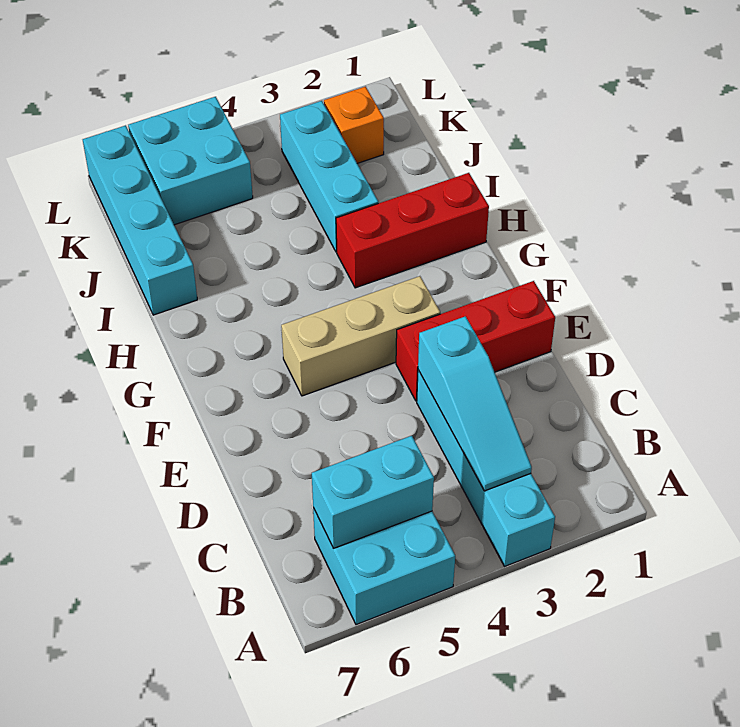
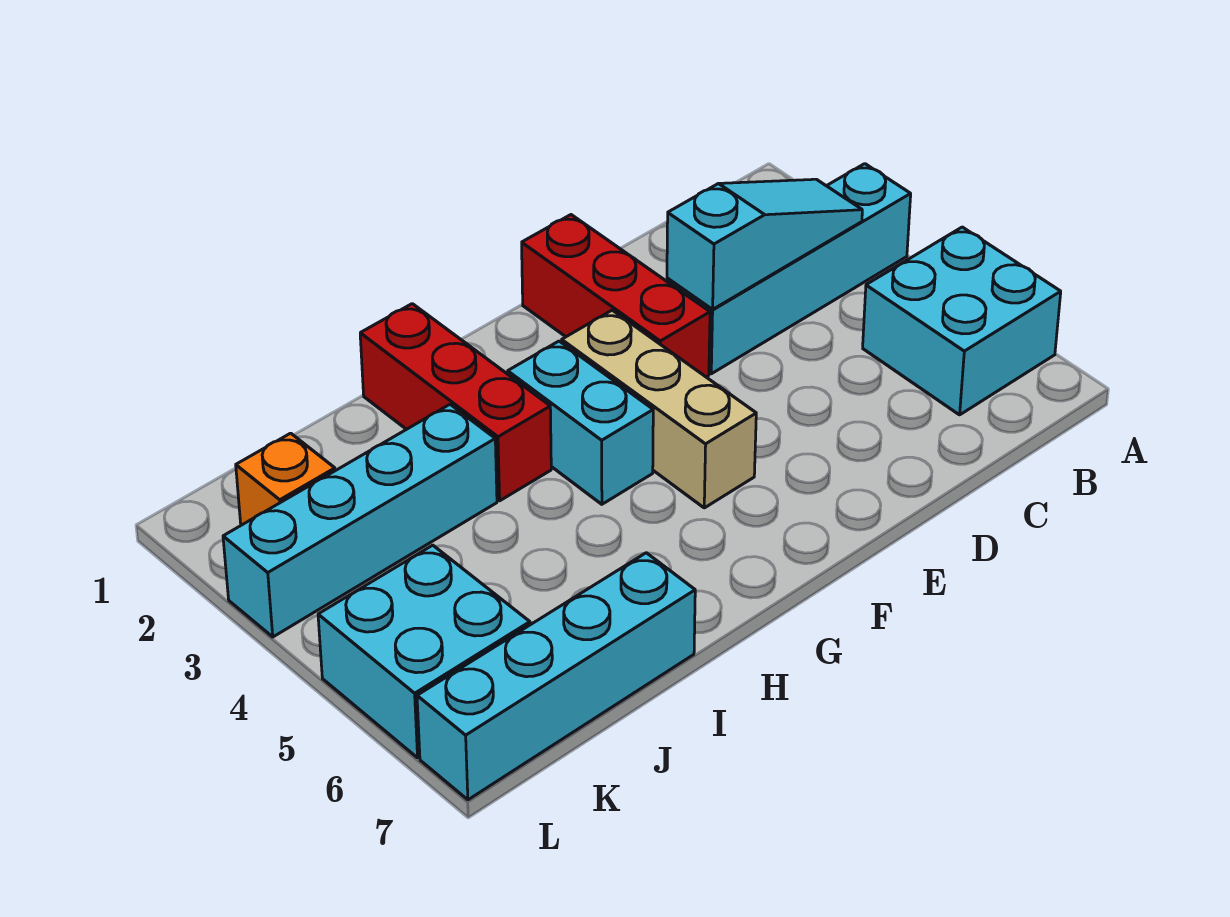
cyan brick B5:B6 level 2 -> cyan brick G3:G4 level 1
cyan brick I3:K3 level 1 -> cyan brick I3:L3 level 1

